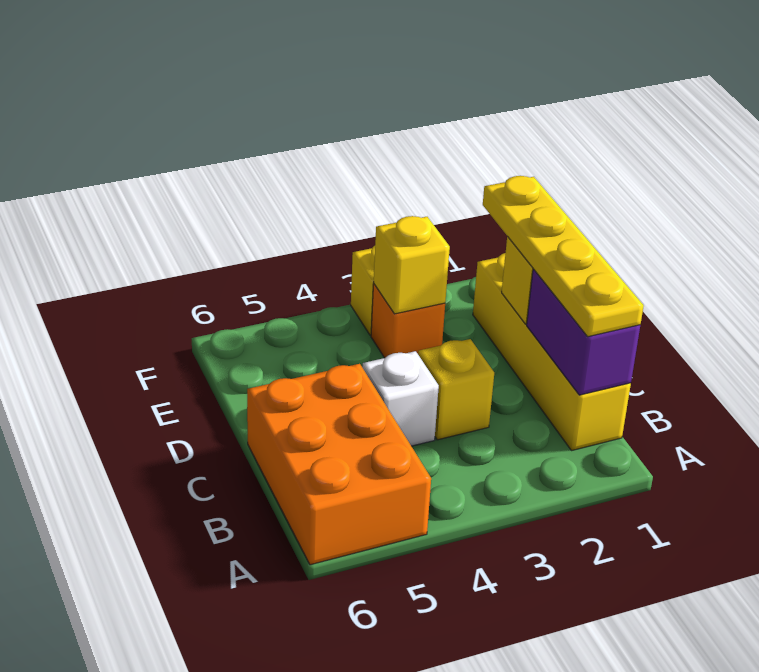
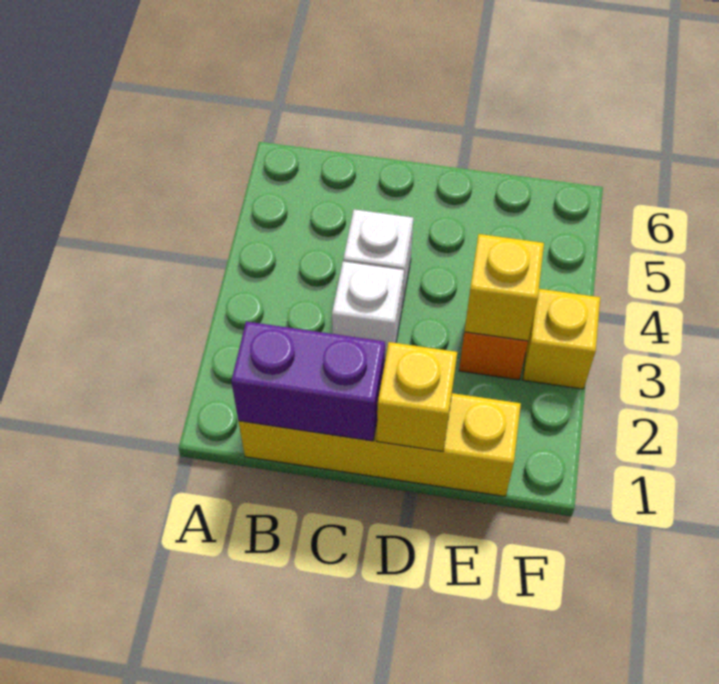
orange brick A5:C6 level 1 -> none
yellow plate B1:E1 level 3 -> none
yellow brick C3 level 1 -> white brick C3 level 1

